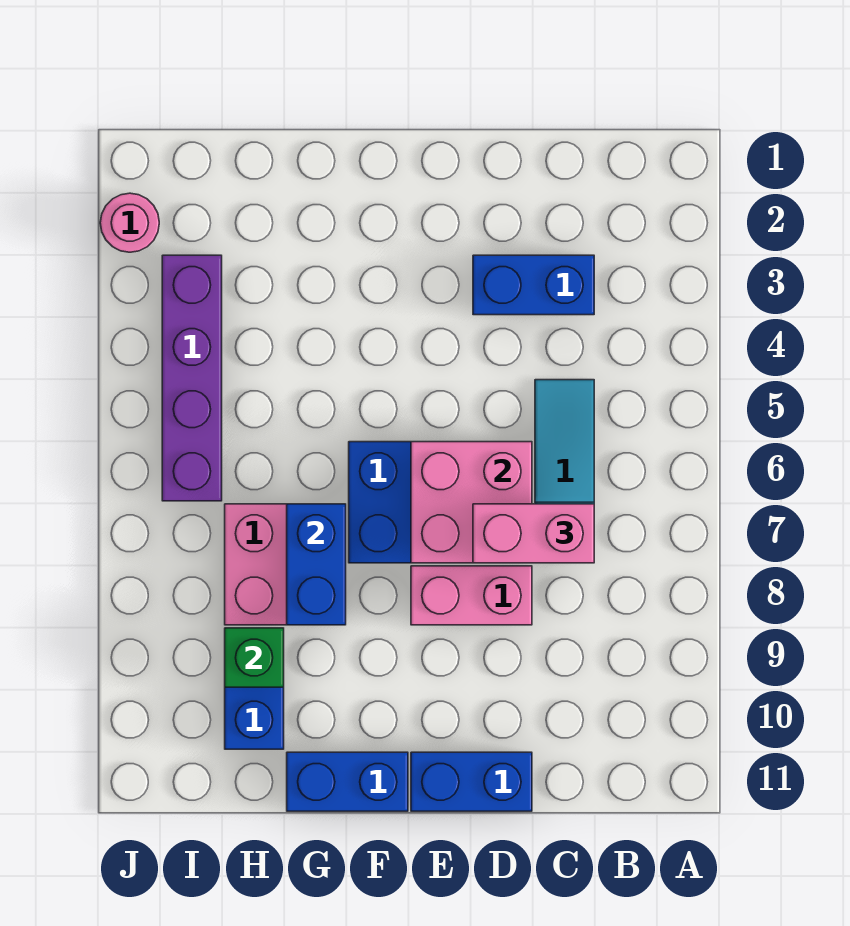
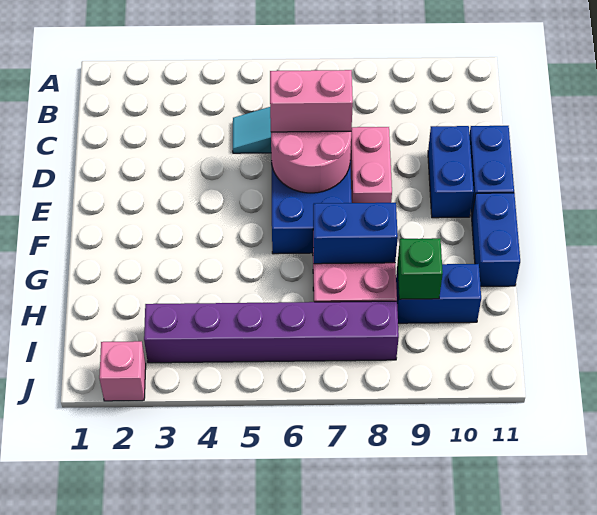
blue brick C3:D3 level 1 -> blue brick D10:E10 level 1
pink brick C7:D7 level 3 -> pink brick D6:D7 level 3
pink brick D6:E7 level 2 -> pink round brick D6:E7 level 2
purple brick I3:I6 level 1 -> purple brick I3:I8 level 1
pink round brick J2 level 1 -> pink brick J2 level 1

